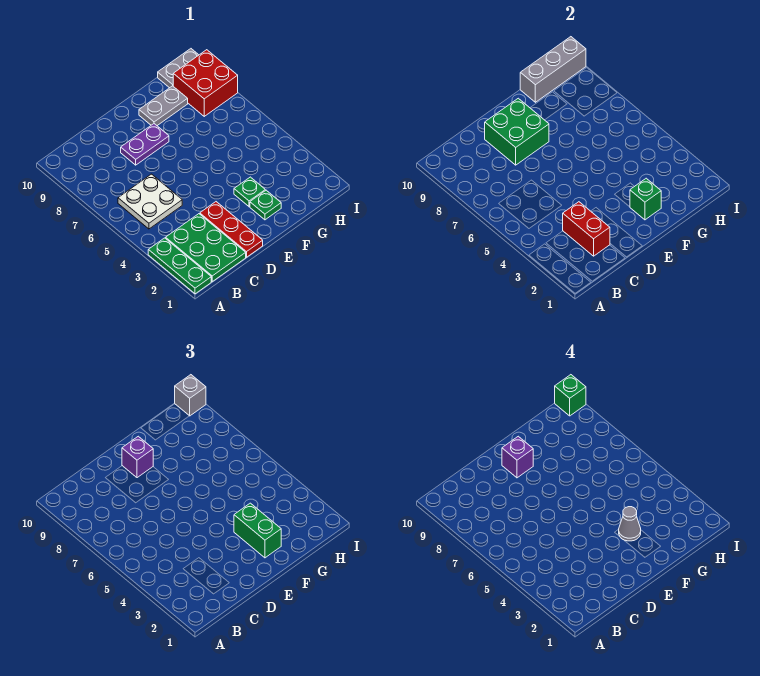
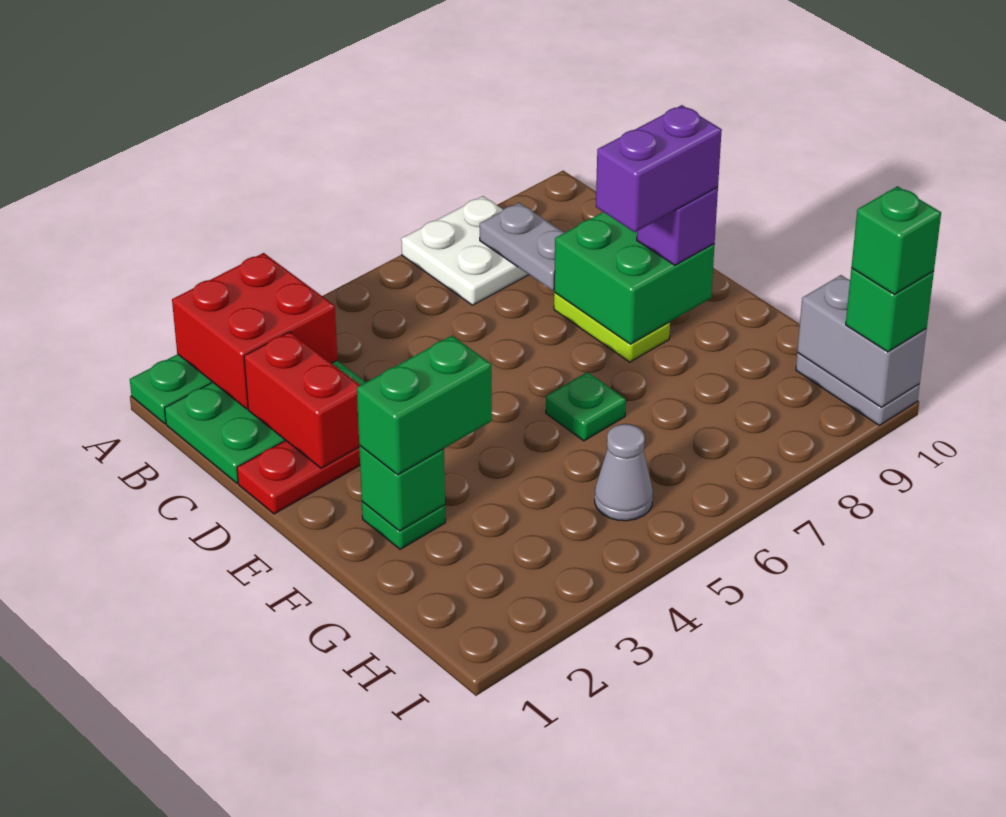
white plate B5:C6 level 1 -> white plate A7:B8 level 1
red brick C2:C3 level 2 -> red brick C2:D2 level 2
purple plate D8:E8 level 1 -> lime plate D8:E8 level 1
purple brick E9 level 4 -> purple brick E8:E9 level 4
green plate F3 level 1 -> green plate F6 level 1
grey cone F3 level 4 -> grey cone H5 level 1
grey plate F9:G9 level 1 -> grey plate B8:C8 level 2
grey brick G10:I10 level 2 -> grey brick H10:I10 level 2
red brick H8:I9 level 1 -> red brick A2:B3 level 2
grey brick I10 level 3 -> green brick I10 level 3

